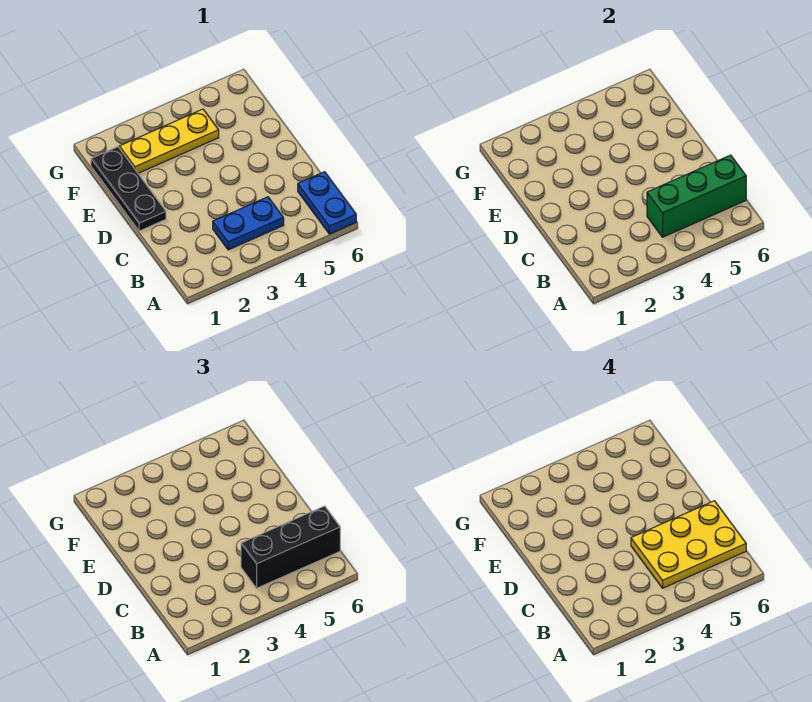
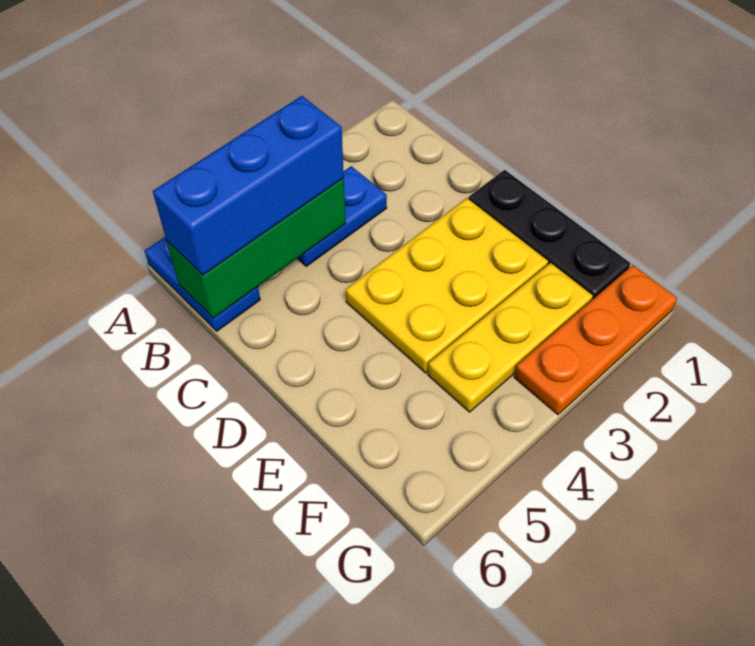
black brick B4:B6 level 3 -> blue brick B4:B6 level 3
yellow plate B4:C6 level 4 -> yellow plate D2:E4 level 1
none -> orange plate G1:G3 level 1

